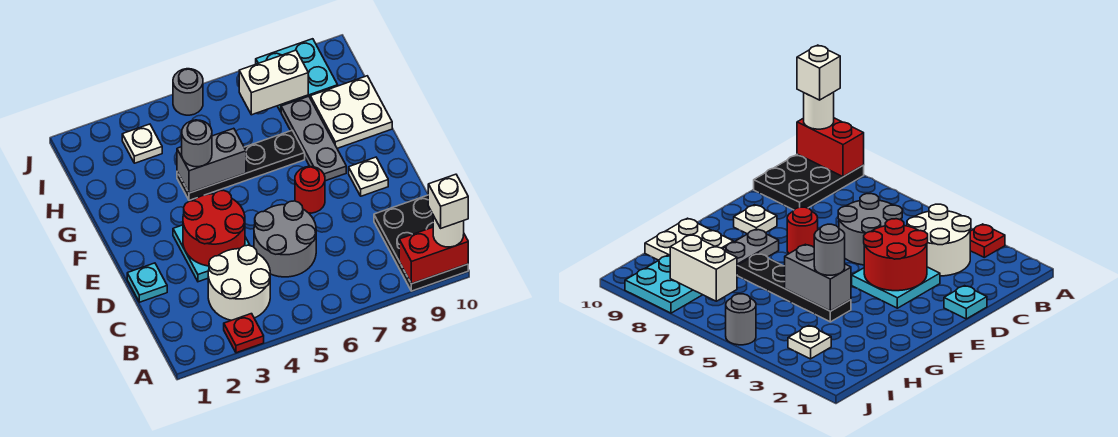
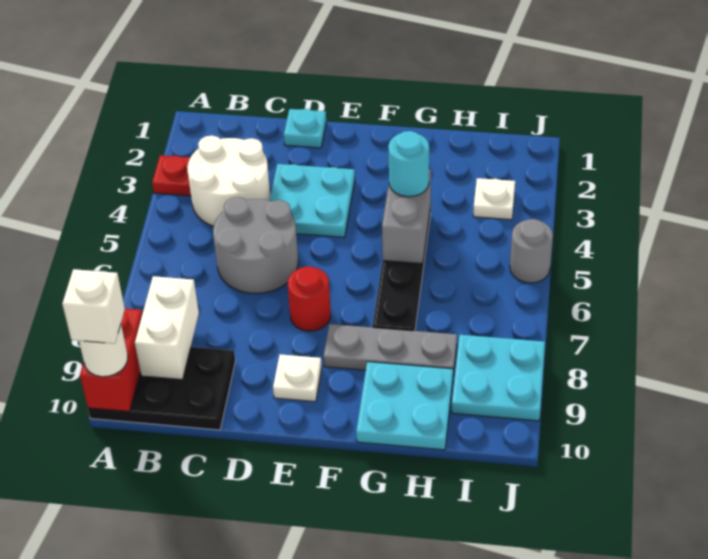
red round brick D3:E4 level 2 -> none
grey round brick G4 level 3 -> cyan round brick G4 level 3
white plate G9:H10 level 1 -> cyan plate G9:H10 level 1
white brick I7:I8 level 2 -> white brick B8:B9 level 2

